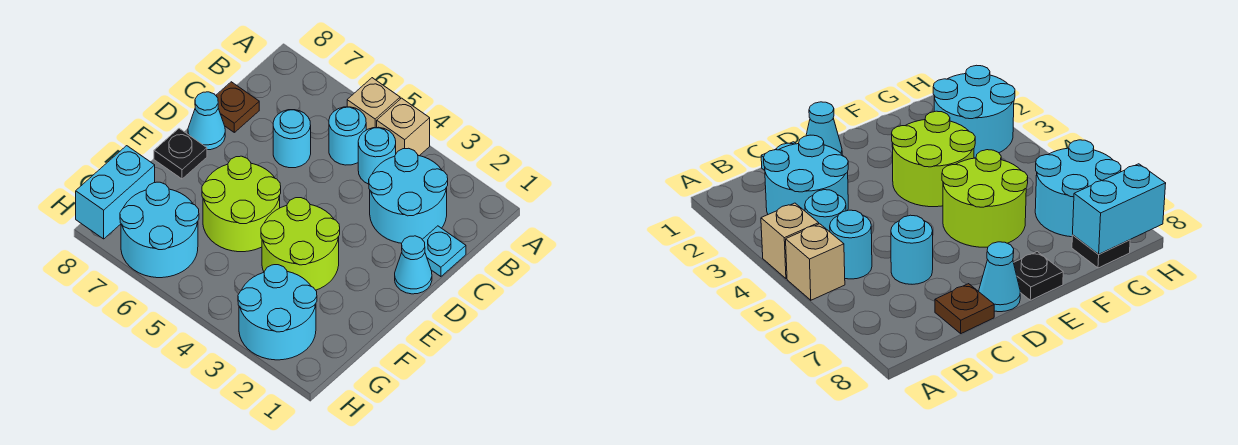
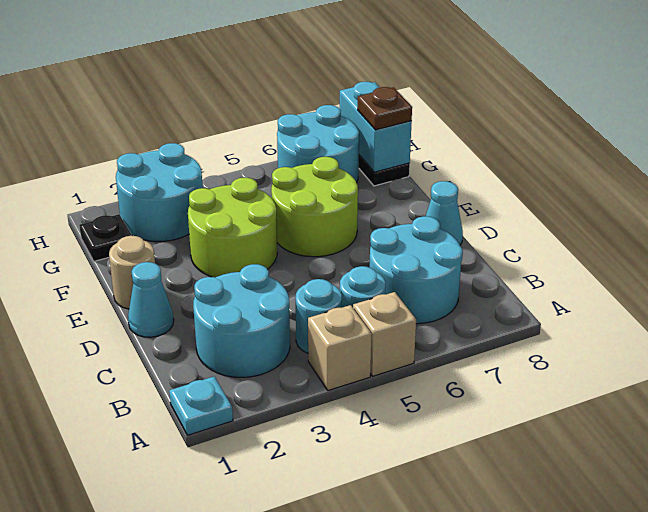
cyan plate C1 level 1 -> cyan plate A1 level 1
cyan round brick C6 level 1 -> cyan round brick B6:C7 level 1
brown plate C8 level 1 -> brown plate G8 level 3
none -> tan round brick E1 level 1
black plate E8 level 1 -> black plate G1 level 1

